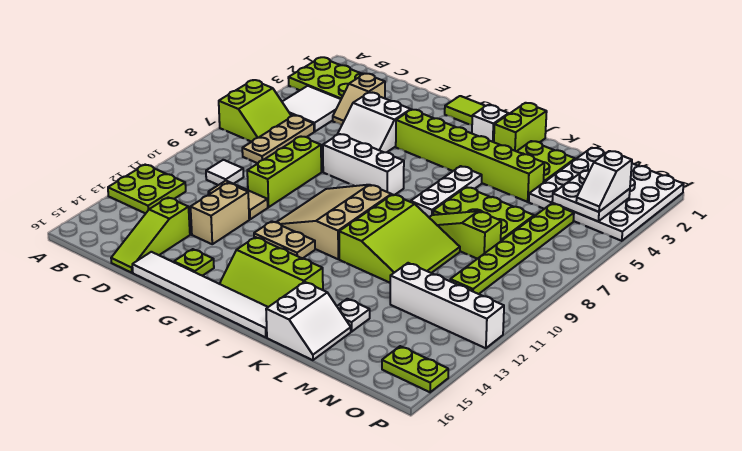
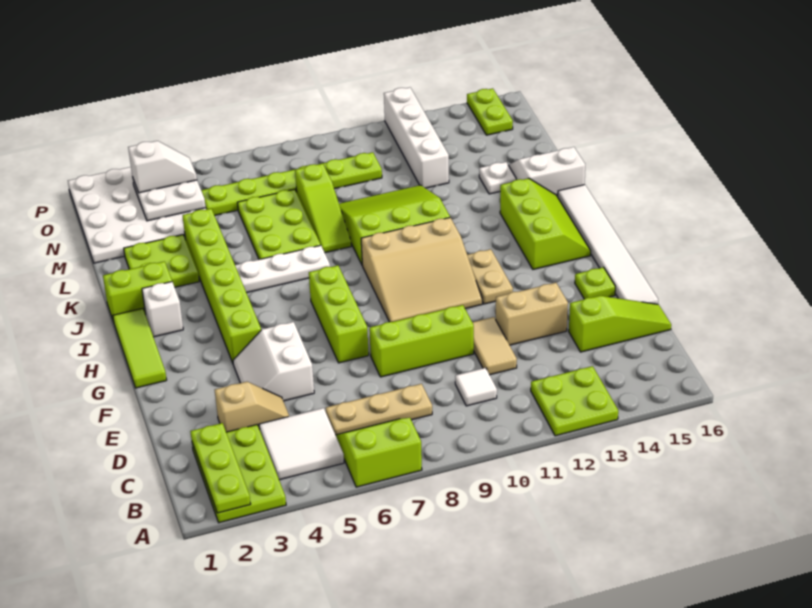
none -> lime plate A2:C2 level 2
white slope E4:F5 level 1 top 4 -> white slope E4:F5 level 1 top 5
white brick F7:H7 level 1 -> lime brick F7:H7 level 1

